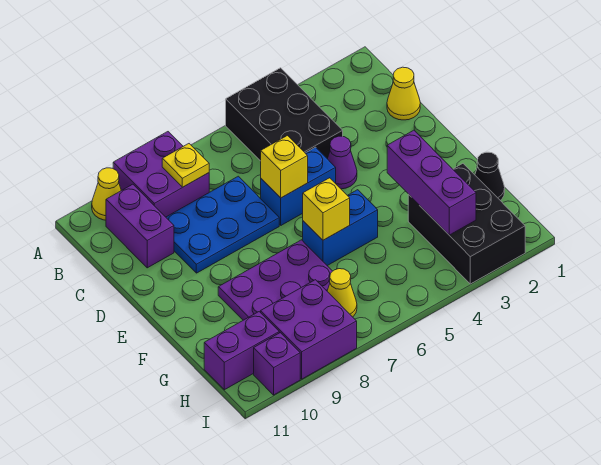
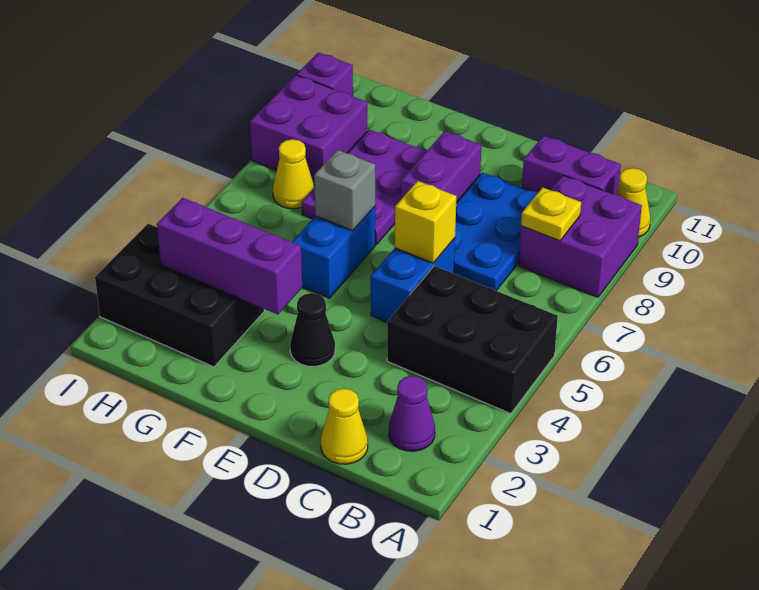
purple cone D4 level 1 -> purple cone B2 level 1
yellow brick F6 level 2 -> grey brick F6 level 2
black cone G1 level 1 -> black cone E3 level 1
purple brick H10:H11 level 1 -> purple brick E8:E9 level 1

